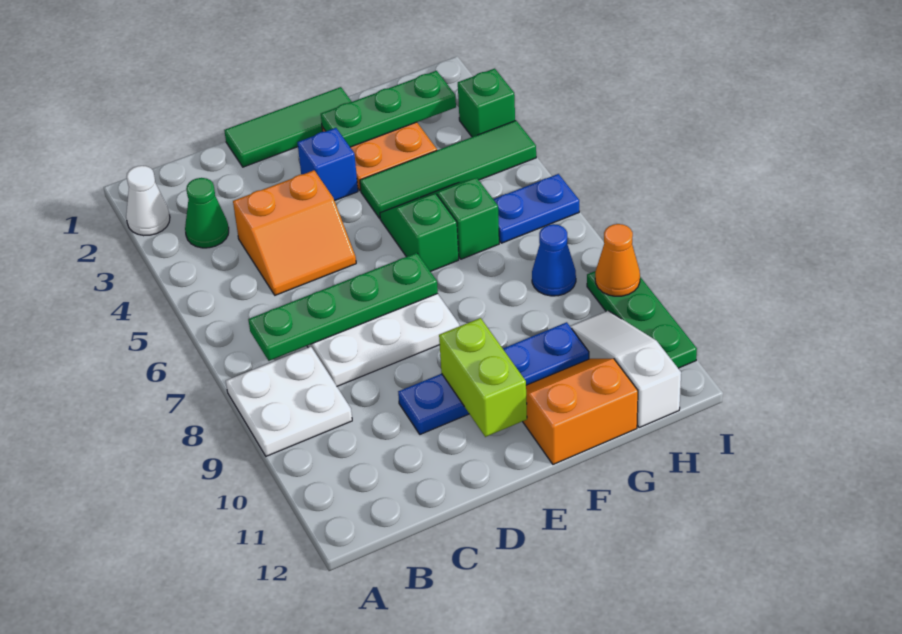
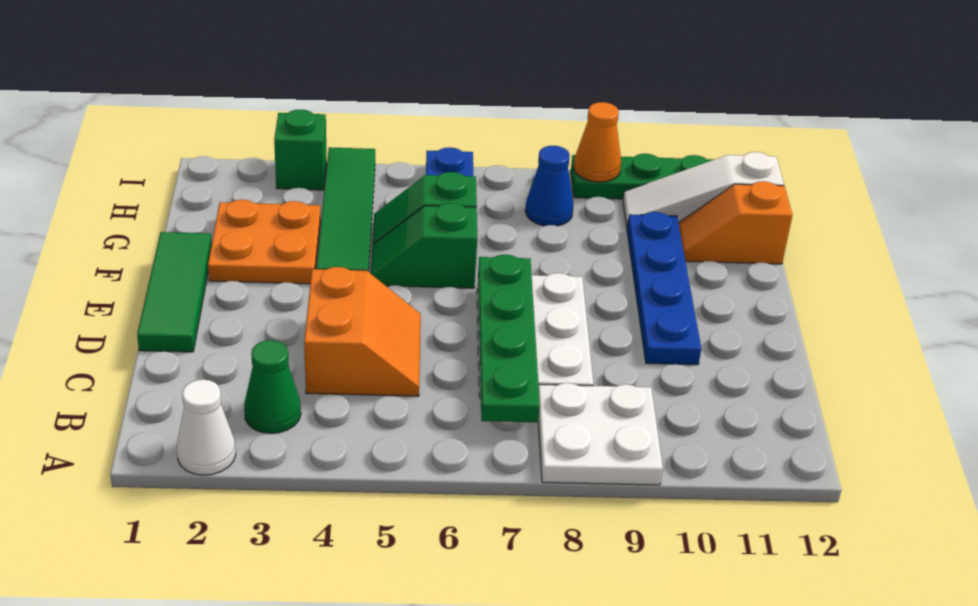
blue brick E3 level 1 -> none
lime brick E10:E11 level 2 -> none
green plate F2:H2 level 2 -> none
orange slope F11:G12 level 1 top 12 -> orange slope G11:G12 level 1 top 12

